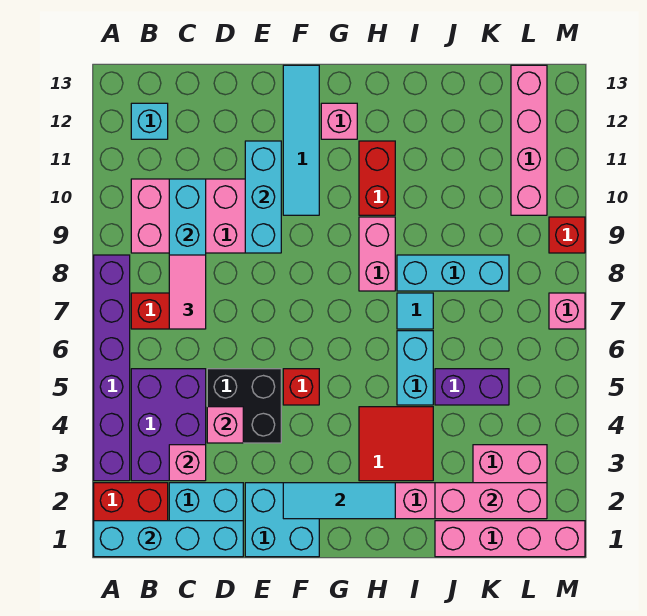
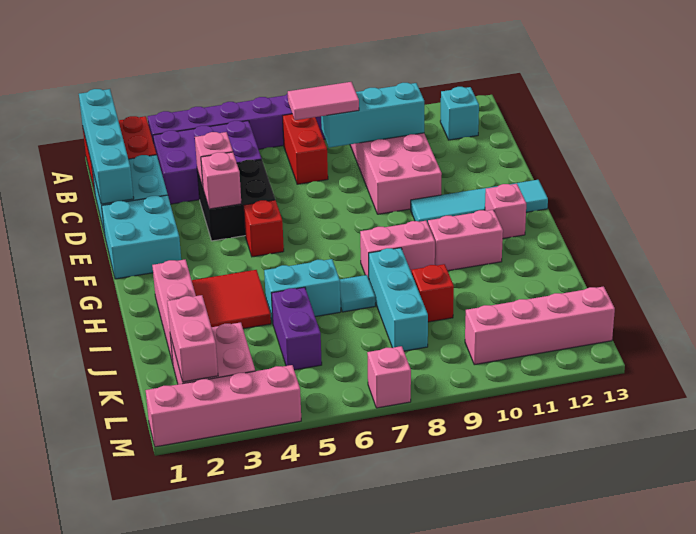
pink brick C3 level 2 -> pink brick E4 level 2
cyan brick E9:E11 level 2 -> none
cyan tile F2:H2 level 2 -> none
red brick H10:H11 level 1 -> pink brick H10:H11 level 1
pink brick J1:M1 level 1 -> pink brick M1:M4 level 1
pink brick J2:L2 level 2 -> pink brick K2:L2 level 2
red brick M9 level 1 -> red brick J9 level 1

